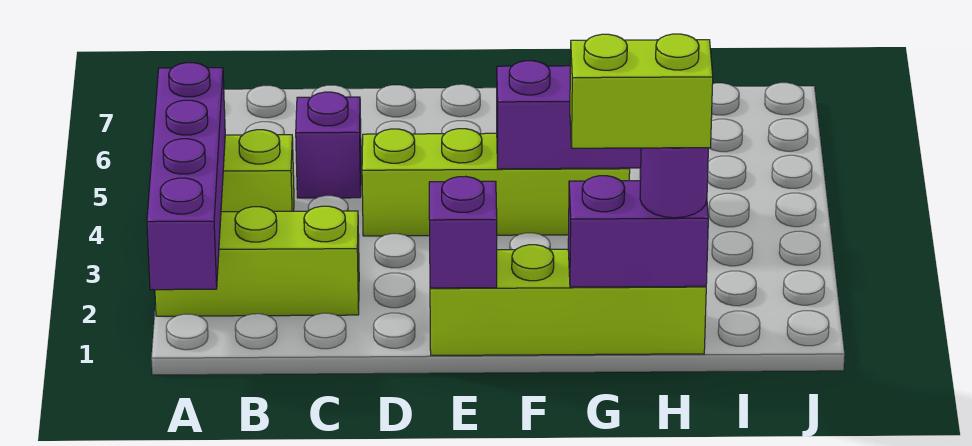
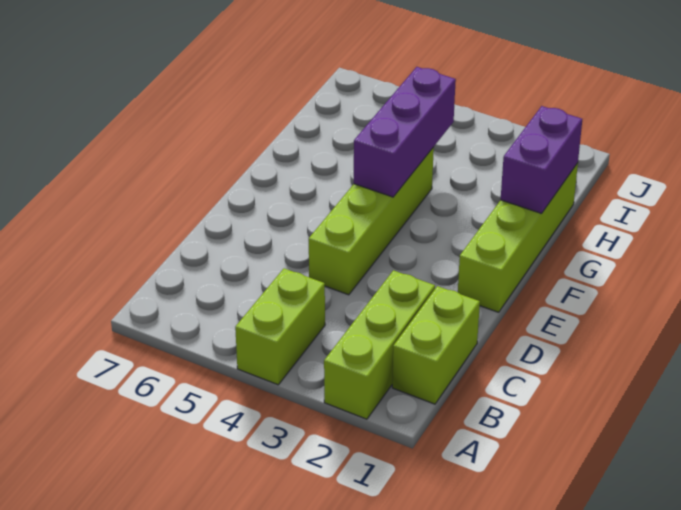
purple brick A1:A4 level 2 -> none
purple brick C5 level 1 -> none
purple brick E1 level 2 -> none
lime brick G1:H1 level 4 -> lime brick B1:C1 level 1
purple round brick H1 level 3 -> none

